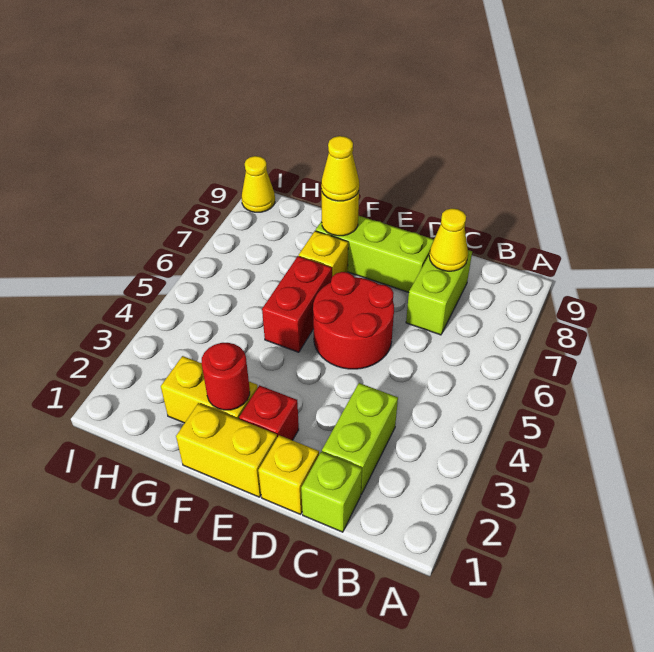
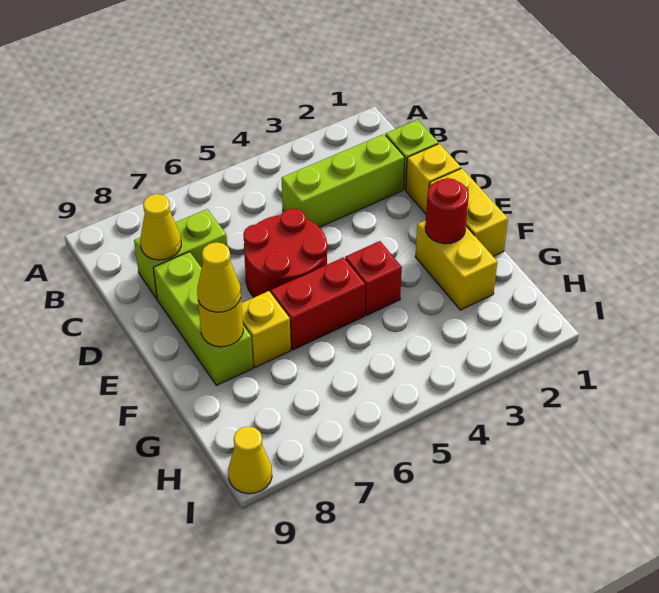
lime brick C2:C3 level 1 -> lime brick C2:C4 level 1
red brick E2 level 1 -> red brick F4 level 1

